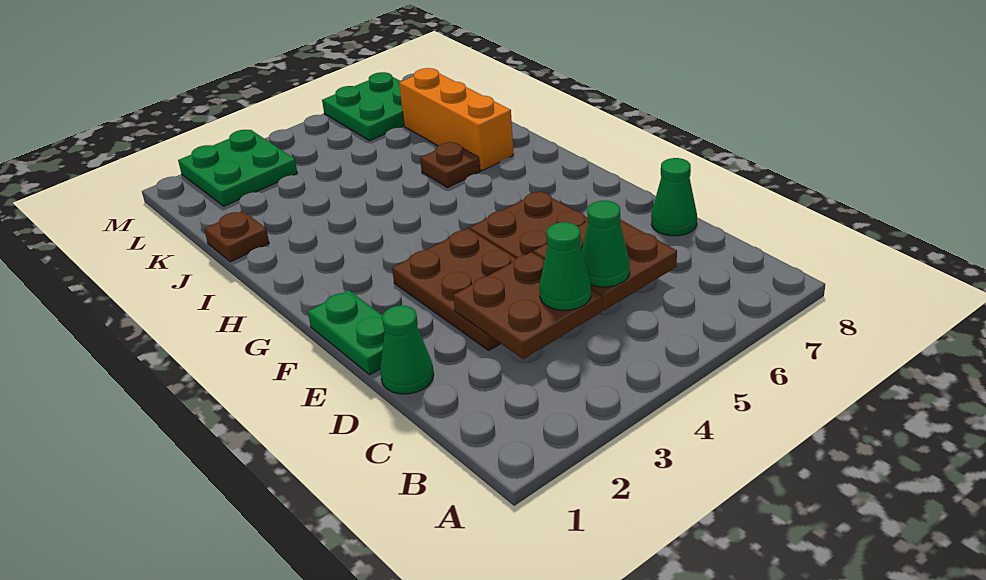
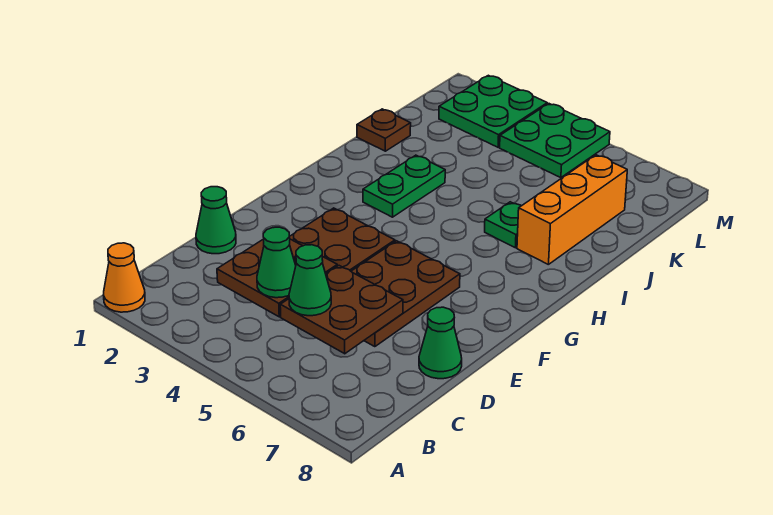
none -> orange cone A1 level 1
green plate E1:F1 level 1 -> green plate H3:I3 level 1
brown plate I6 level 1 -> green plate I6 level 1
green plate L6:M7 level 1 -> green plate L4:M5 level 1

